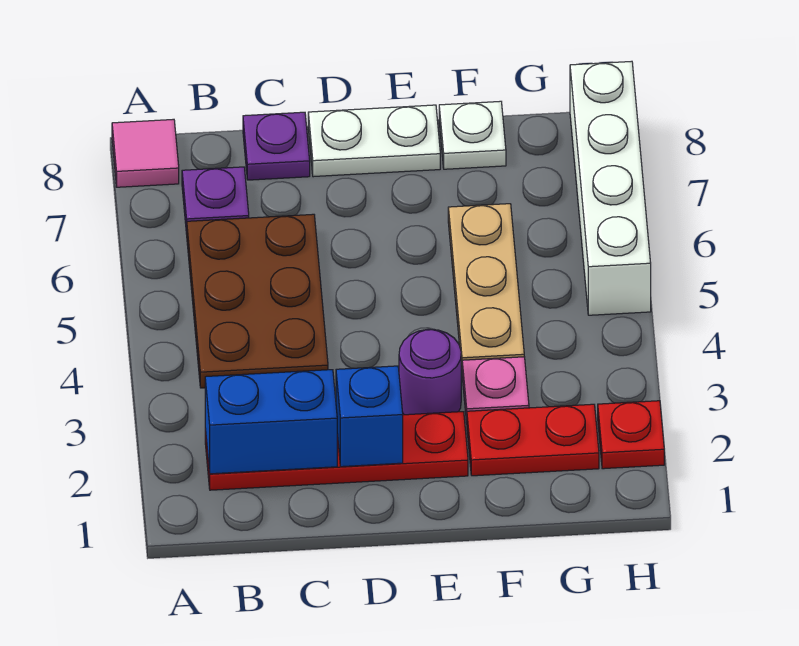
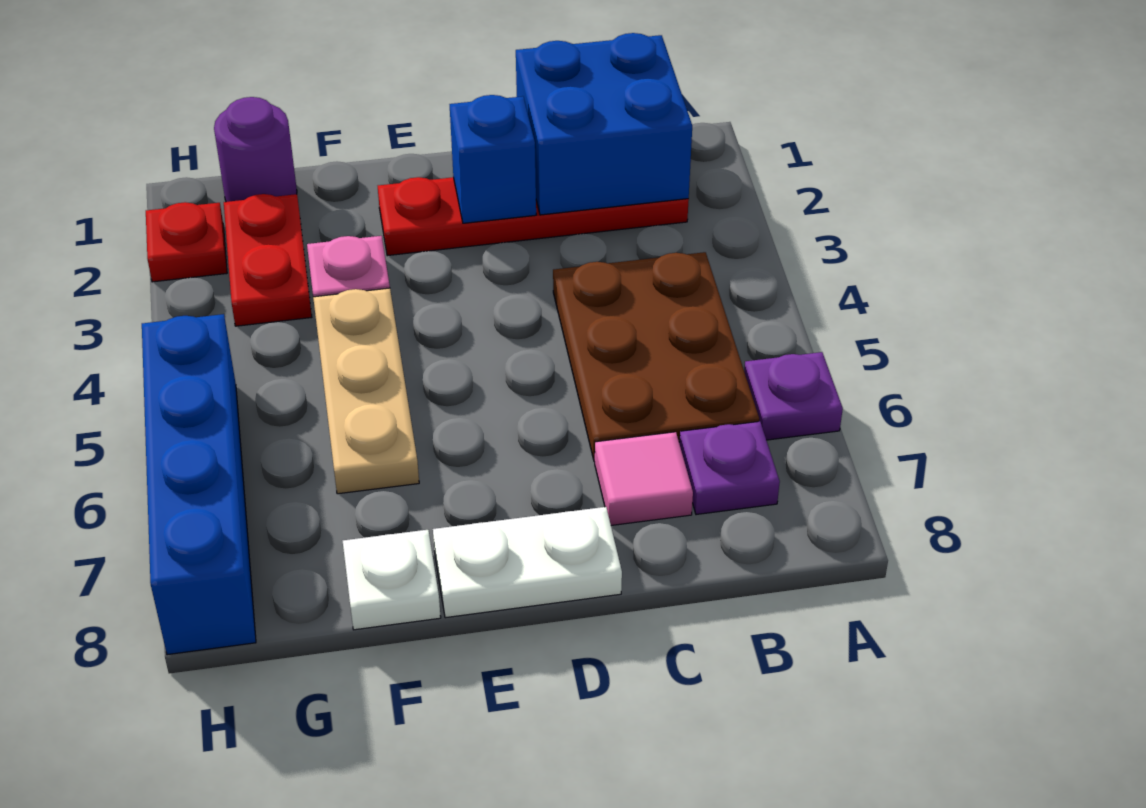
pink tile A8 level 1 -> pink tile C7 level 1
blue brick B2:C2 level 2 -> blue brick B1:C2 level 2
purple plate C8 level 1 -> purple plate A6 level 1
purple round brick E3 level 1 -> purple round brick G1 level 1
red plate F2:G2 level 1 -> red plate G2:G3 level 1
white brick H5:H8 level 1 -> blue brick H5:H8 level 1

